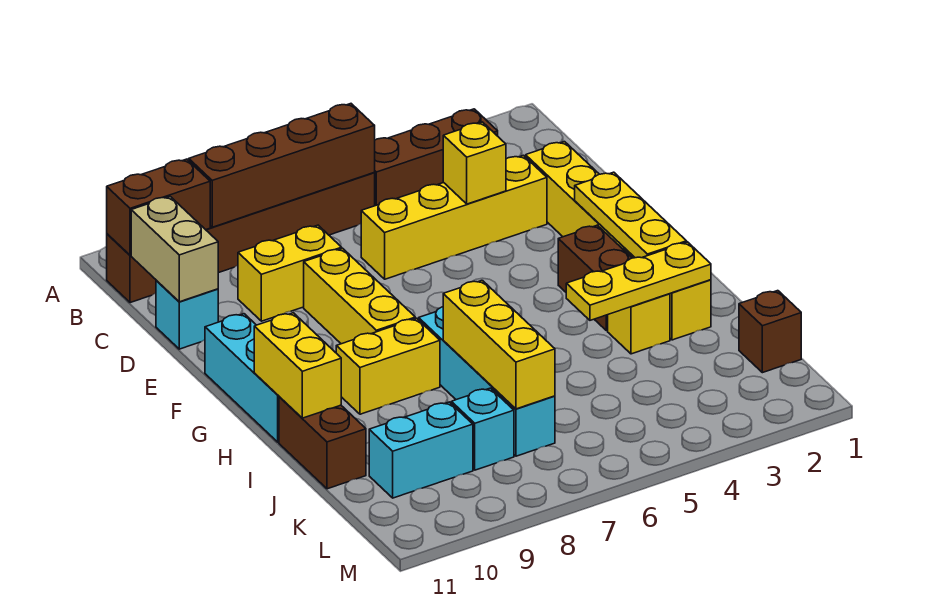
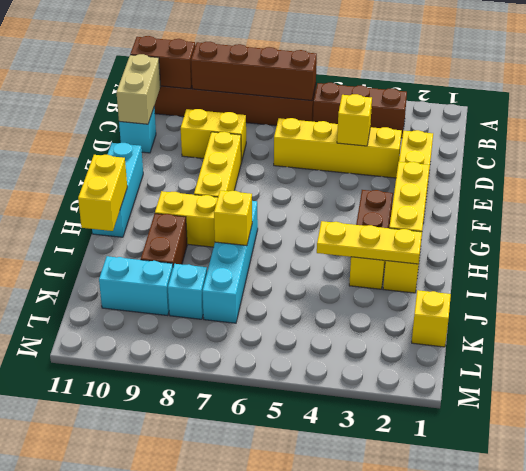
yellow brick I7:K7 level 2 -> yellow brick I7 level 2
brown brick I11:J11 level 1 -> brown brick I9:J9 level 1
brown brick K1 level 1 -> yellow brick K1 level 1

